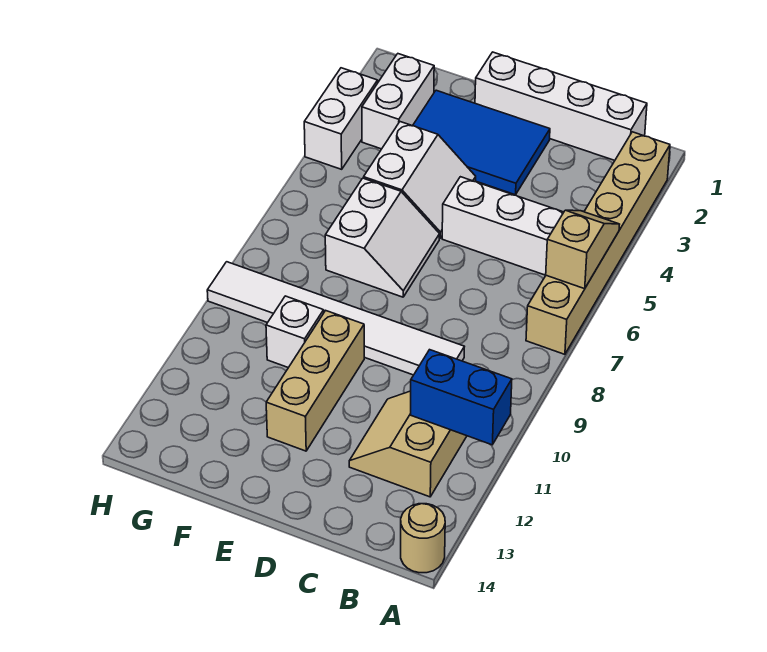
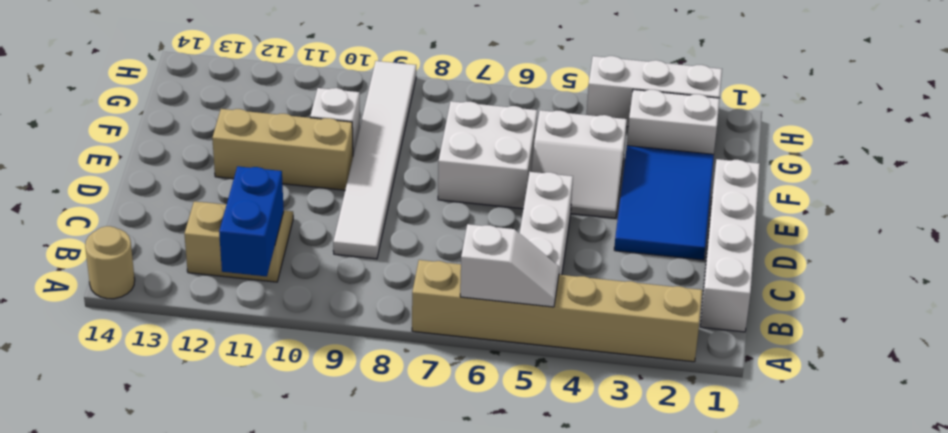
tan slope A5:A6 level 2 top 6 -> white slope A5:A6 level 2 top 6
white slope E6:F7 level 1 top F -> white brick E6:F7 level 1
white brick H3:H4 level 1 -> white brick H2:H4 level 1

